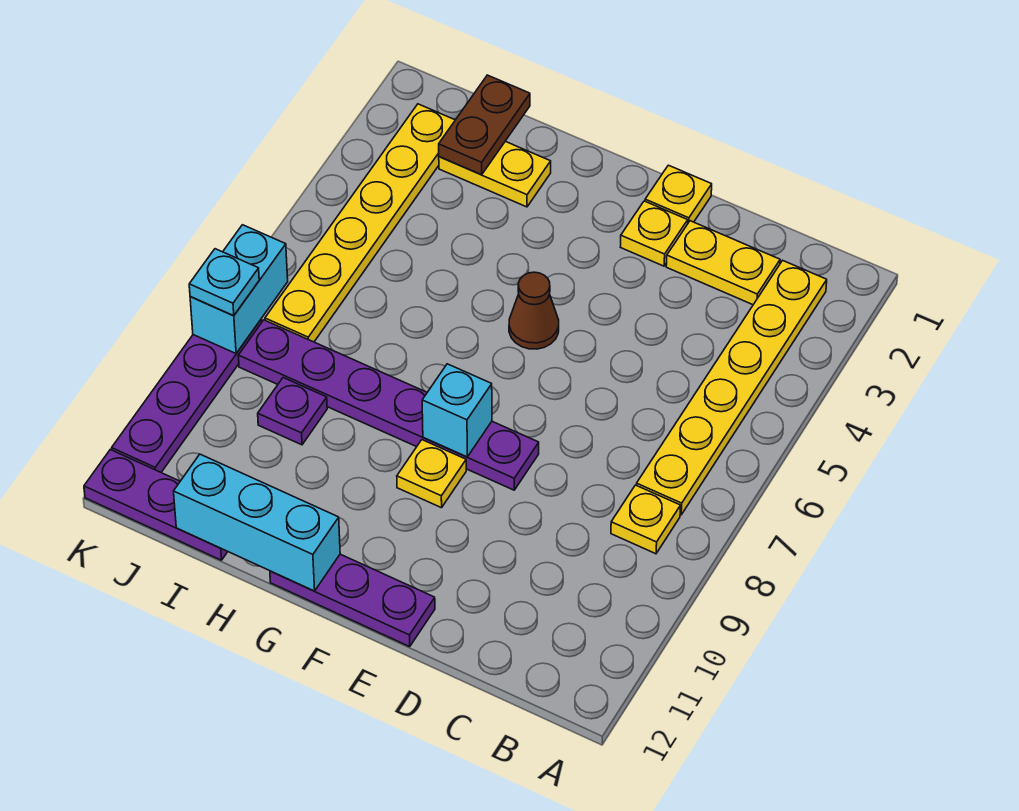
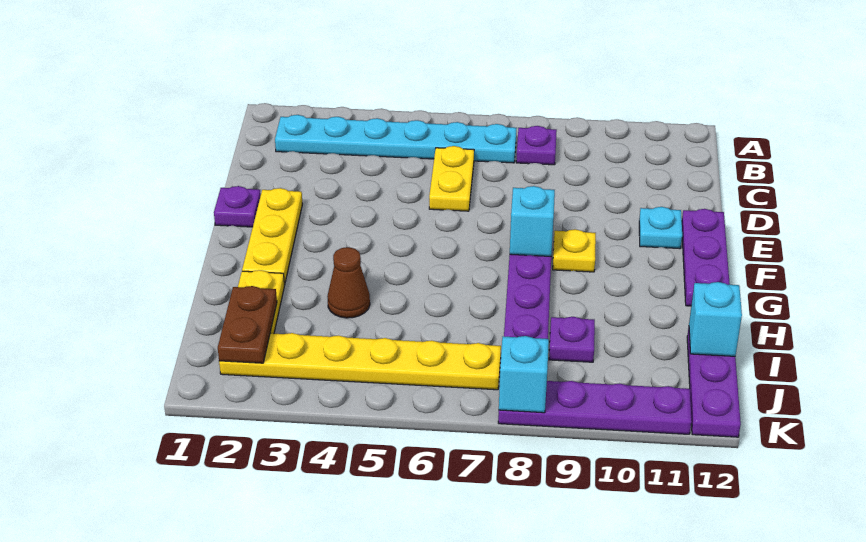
yellow plate B2:B7 level 1 -> cyan plate B2:B7 level 1
yellow plate B8 level 1 -> purple plate B8 level 1
yellow plate C2:D2 level 1 -> yellow plate C6:D6 level 1
yellow plate E1 level 1 -> purple plate E1 level 1
yellow plate E2 level 1 -> yellow plate E2:G2 level 1
brown cone F5 level 1 -> brown cone H4 level 1
cyan brick G12:I12 level 2 -> cyan brick I12 level 2
brown plate I1:I2 level 2 -> brown plate I2:J2 level 2
cyan brick K7:K8 level 2 -> cyan brick K8 level 2
cyan plate K8 level 3 -> cyan plate E11 level 1

